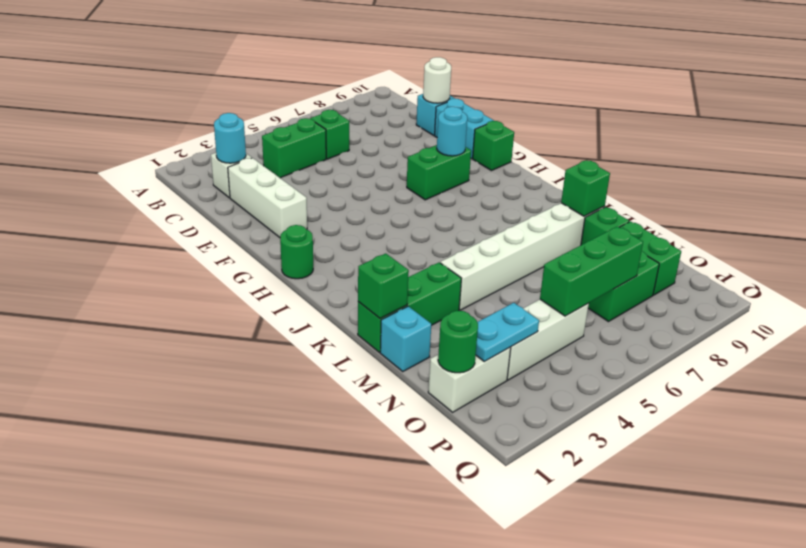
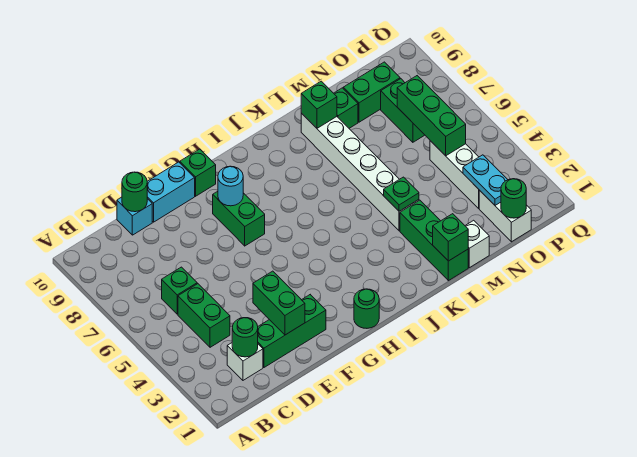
cyan round brick C2 level 2 -> green round brick C2 level 2
white brick D2:F2 level 1 -> green brick D2:F2 level 1
white round brick D10 level 2 -> green round brick D10 level 2
none -> green brick E2:E3 level 2
none -> green plate L4 level 2
cyan brick M1 level 1 -> white brick M1 level 1

